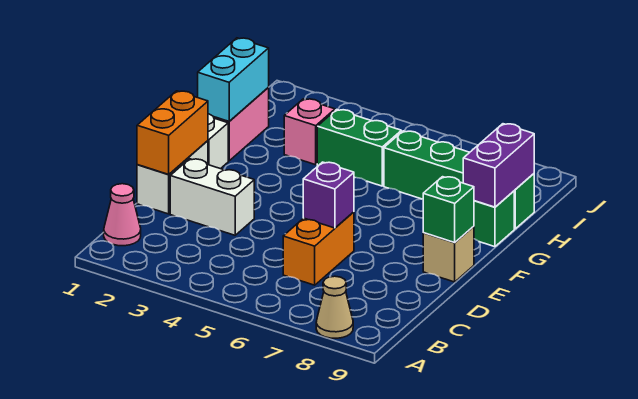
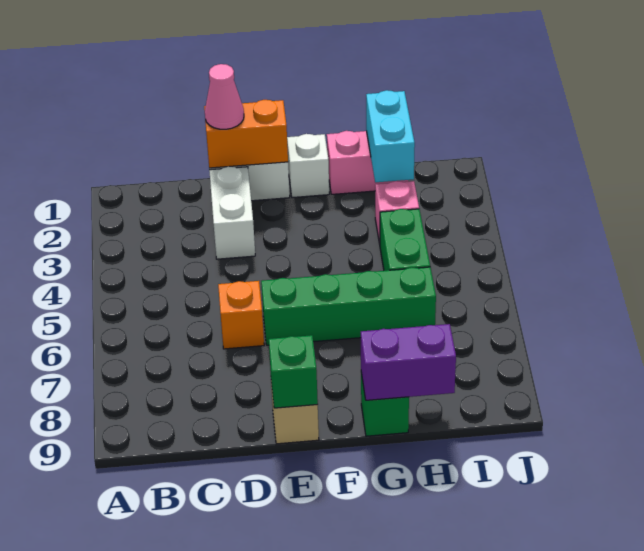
tan cone A8 level 1 -> none
pink cone B1 level 1 -> pink cone D1 level 3
orange brick C6:D6 level 1 -> orange brick D6 level 1
purple brick D6 level 2 -> none
cyan brick G1:H1 level 2 -> cyan brick H1:H2 level 2
green brick H6:H9 level 1 -> green brick E6:H6 level 1

